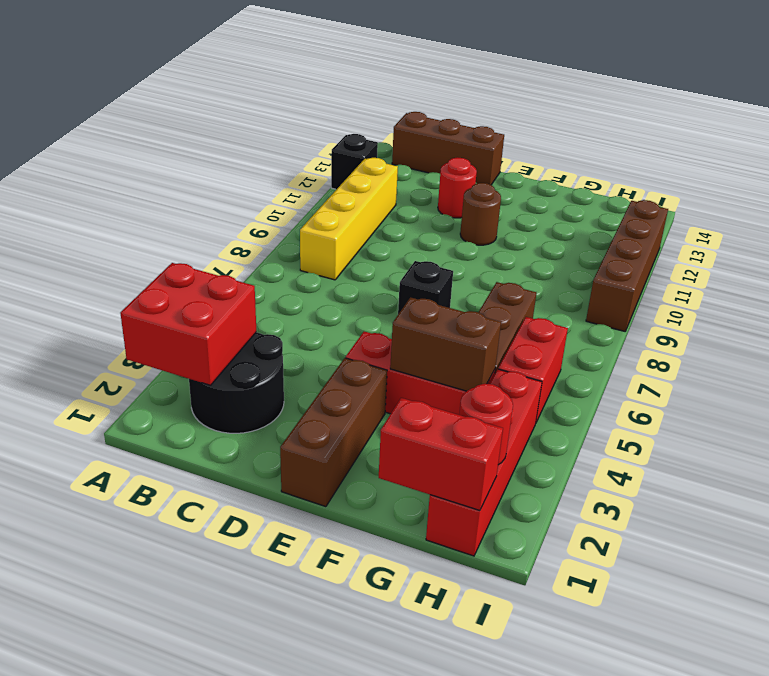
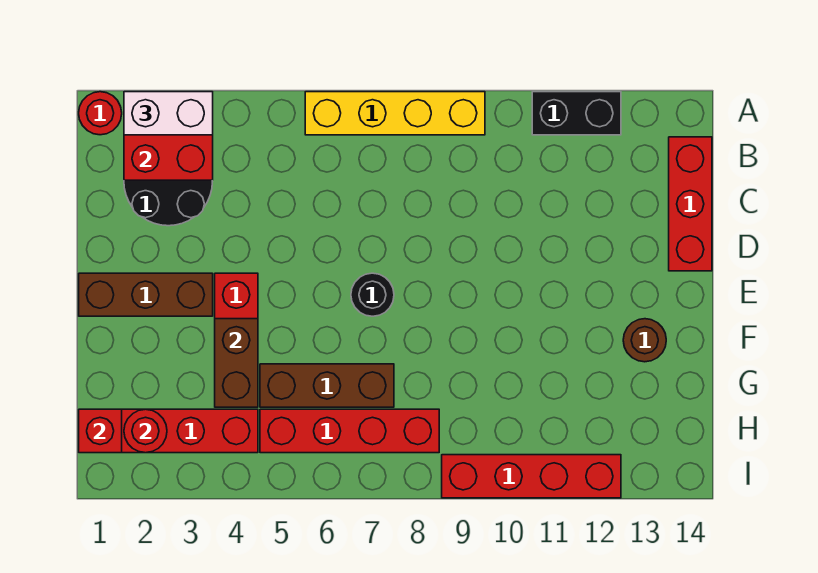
none -> white brick A2:A3 level 3
black brick A12 level 1 -> black brick A11:A12 level 1
yellow brick B8:B11 level 1 -> yellow brick A6:A9 level 1
brown brick B14:D14 level 1 -> red brick B14:D14 level 1
red round brick D12 level 1 -> red round brick A1 level 1
black brick E7 level 1 -> black round brick E7 level 1
brown round brick E11 level 1 -> brown round brick F13 level 1
red brick G1:H1 level 2 -> red brick H1 level 2
red brick H5:H6 level 1 -> red brick H5:H8 level 1
brown brick I9:I12 level 1 -> red brick I9:I12 level 1

